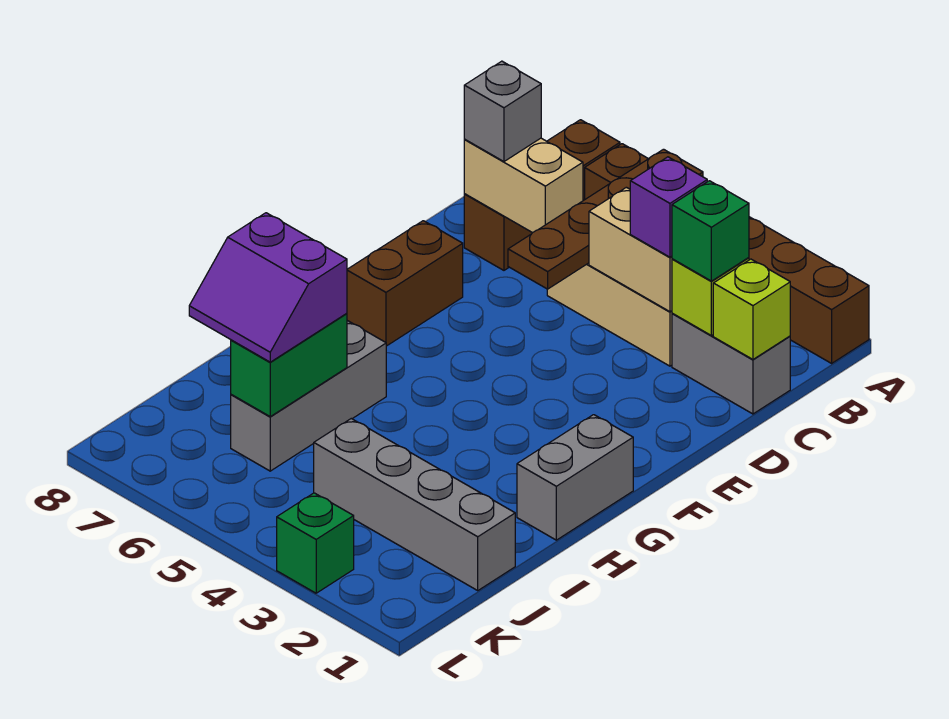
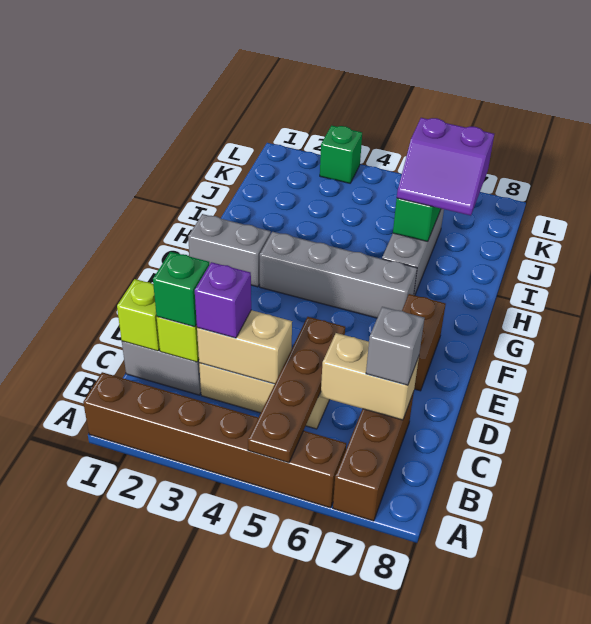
grey brick G1:H1 level 1 -> grey brick G1:G2 level 1
purple slope I6:J7 level 3 top I -> purple slope I6:J7 level 3 top J
grey brick J1:J4 level 1 -> grey brick G3:G6 level 1

